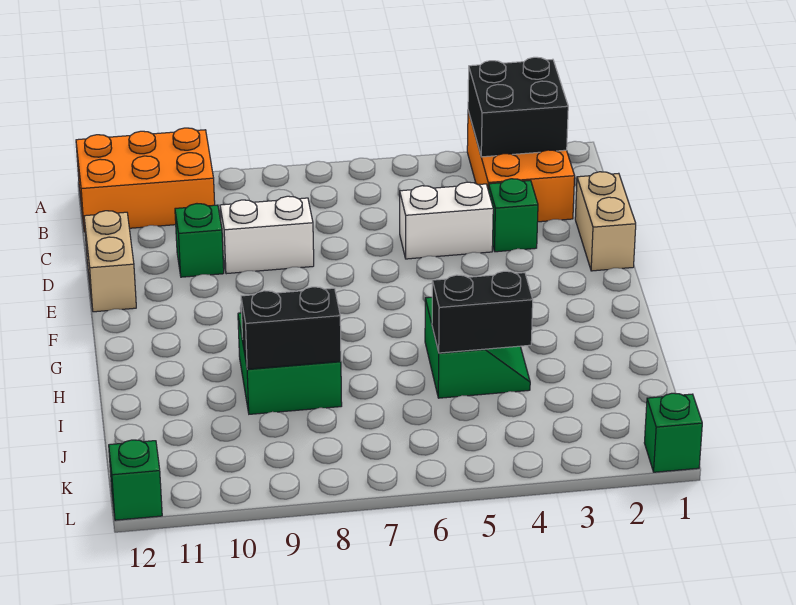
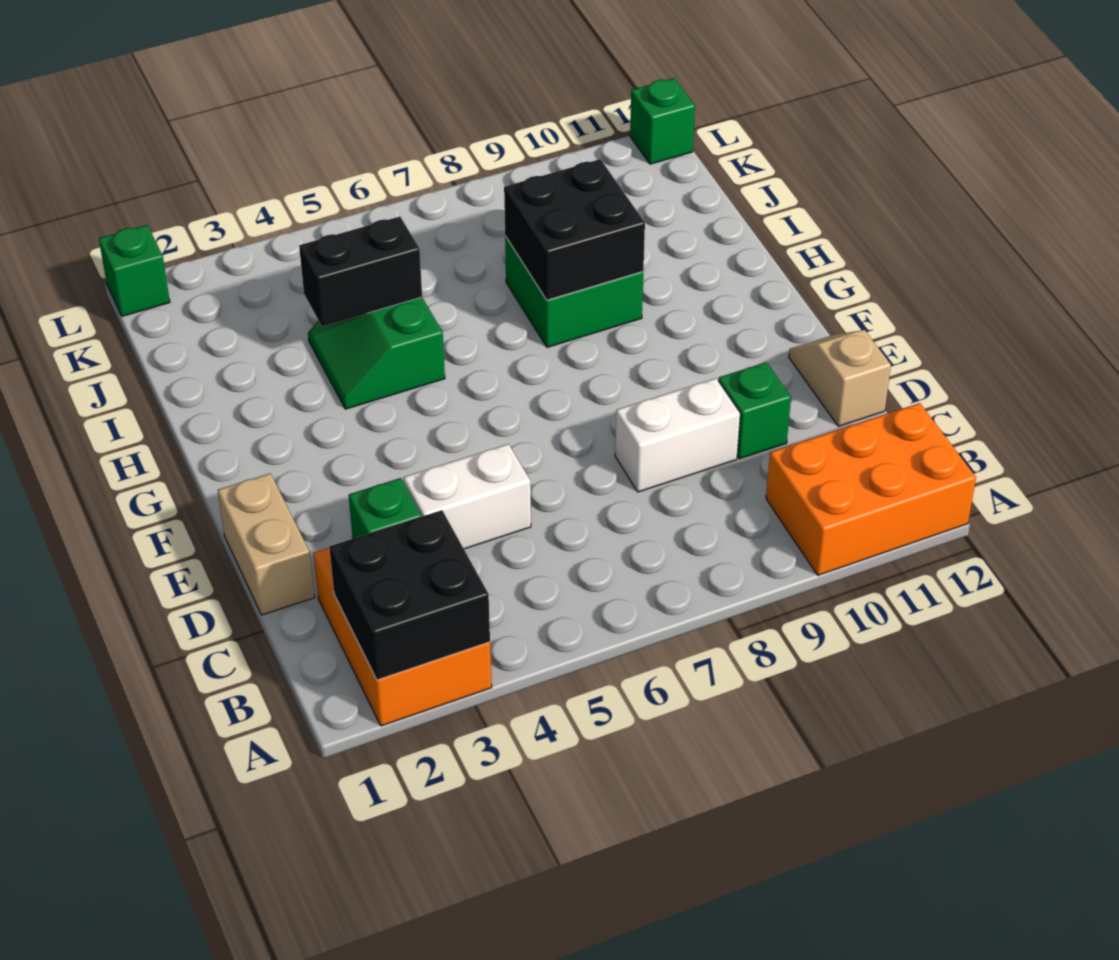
tan brick D12:E12 level 1 -> tan slope D12:E12 level 1 top D
black brick I8:I9 level 2 -> black brick H8:I9 level 2

